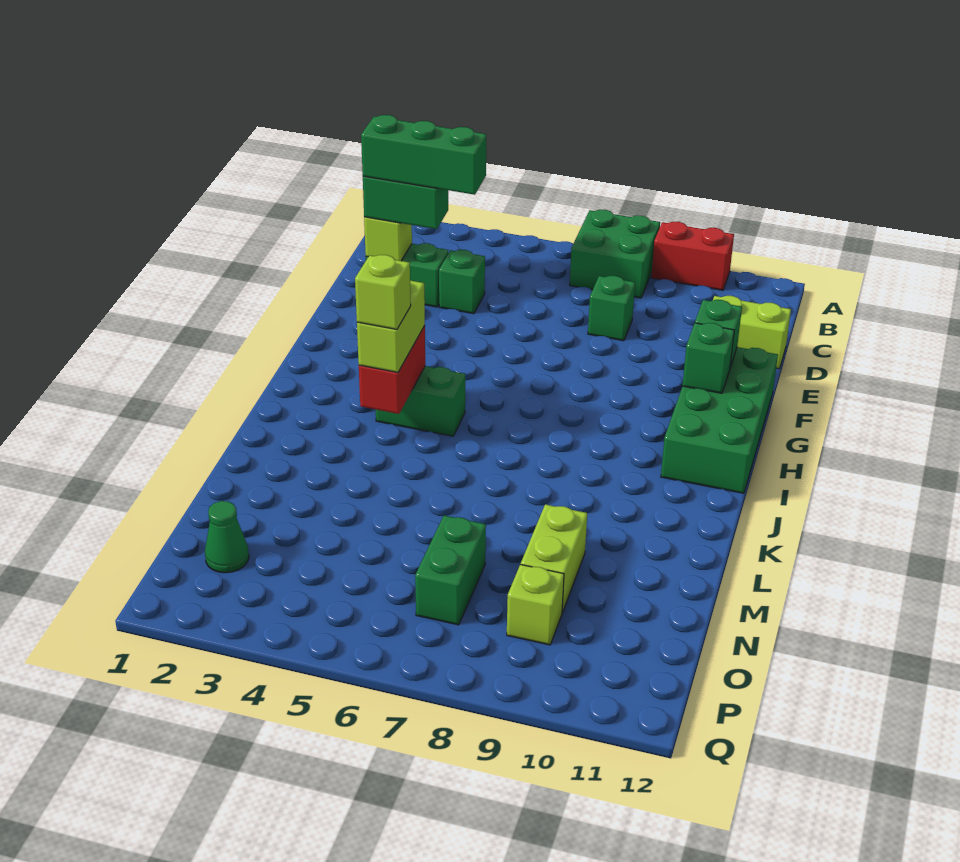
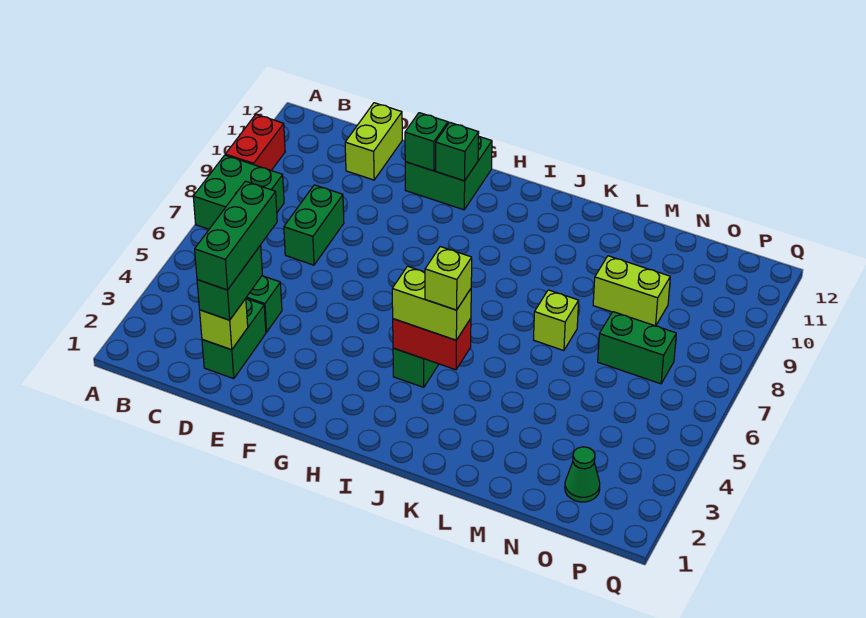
green brick D8 level 1 -> green brick D7:D8 level 1
green brick F11:I12 level 1 -> green brick F11:G12 level 1
lime brick O9 level 1 -> lime brick L7 level 1

